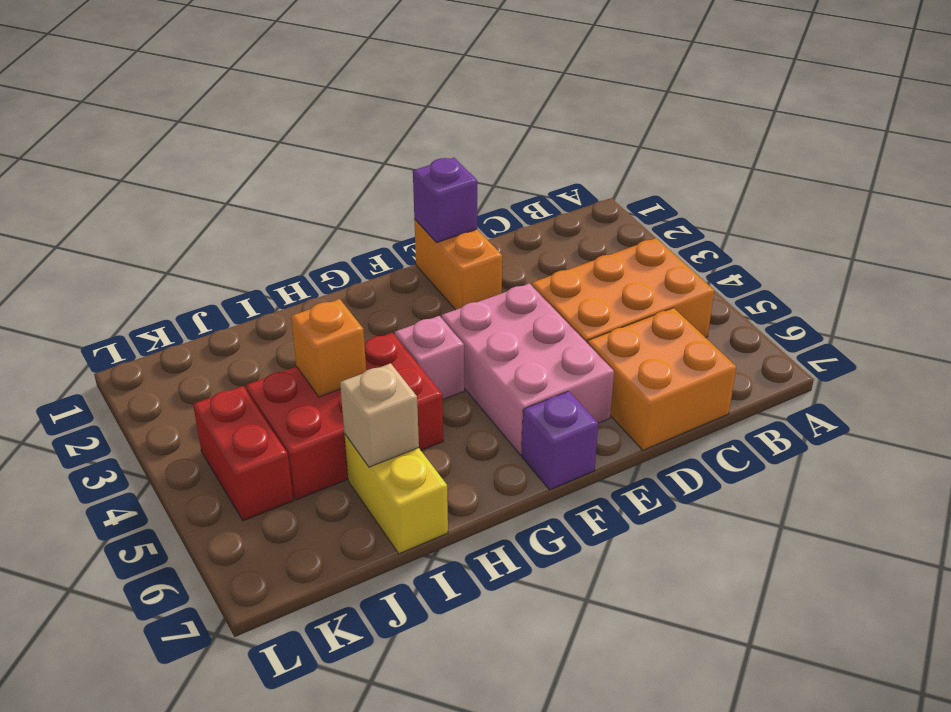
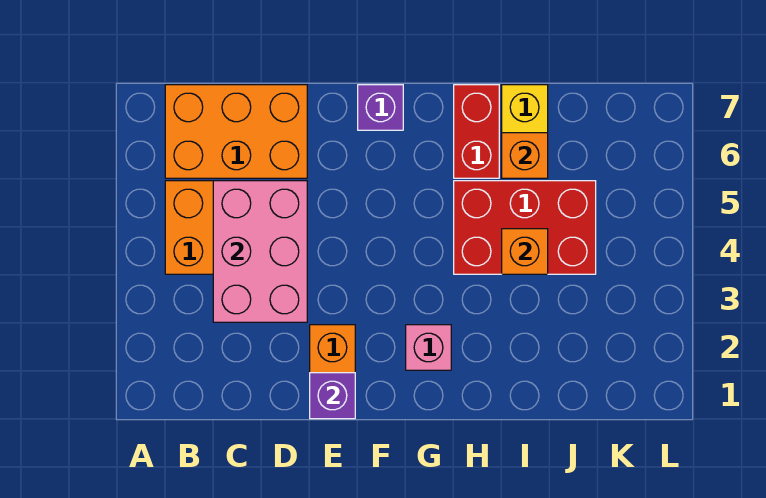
orange brick C6:D7 level 1 -> orange brick B6:D7 level 1
pink brick E4:F6 level 1 -> pink brick C3:D5 level 2
pink brick G4 level 1 -> pink brick G2 level 1
tan brick I6 level 2 -> orange brick I6 level 2
red brick K4:K5 level 1 -> red brick H6:H7 level 1

